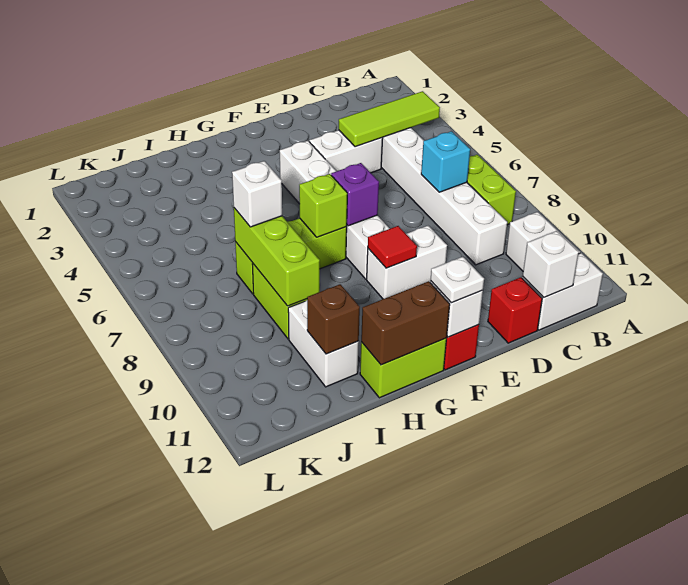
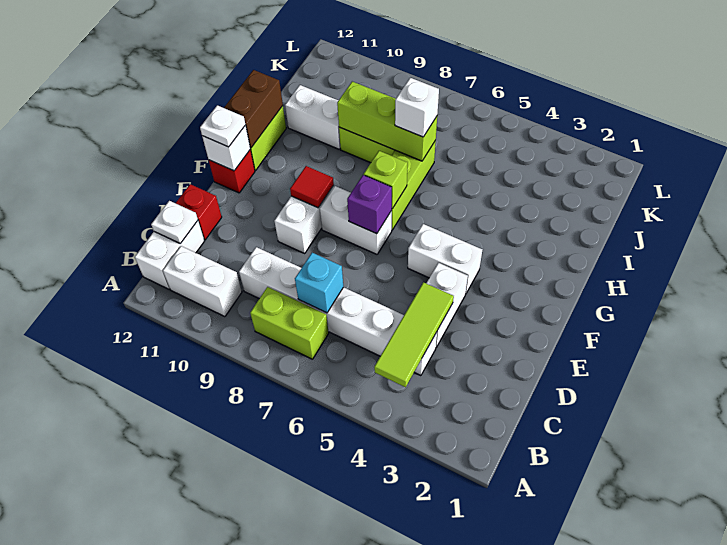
white brick C12 level 2 -> white plate C12 level 2
brown brick I11 level 2 -> none

